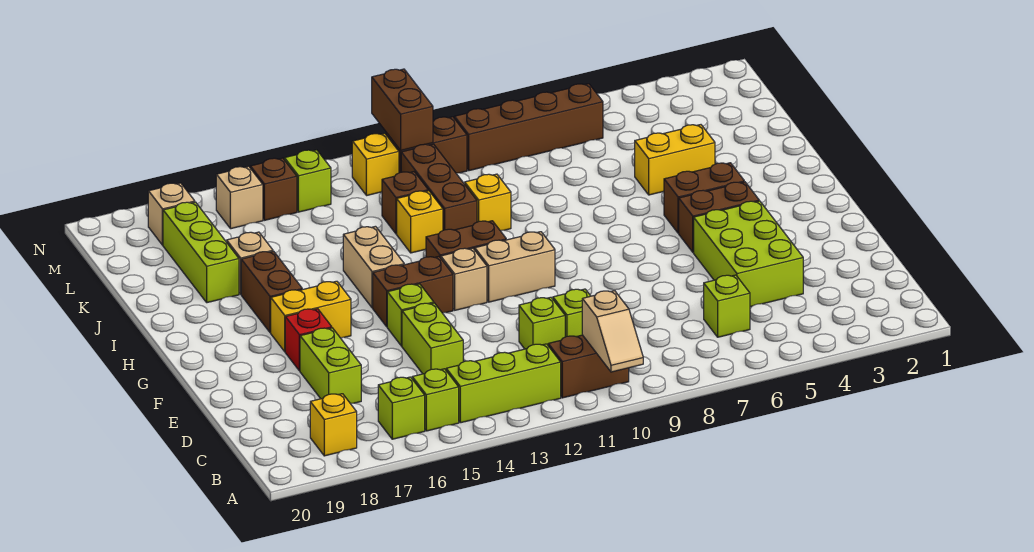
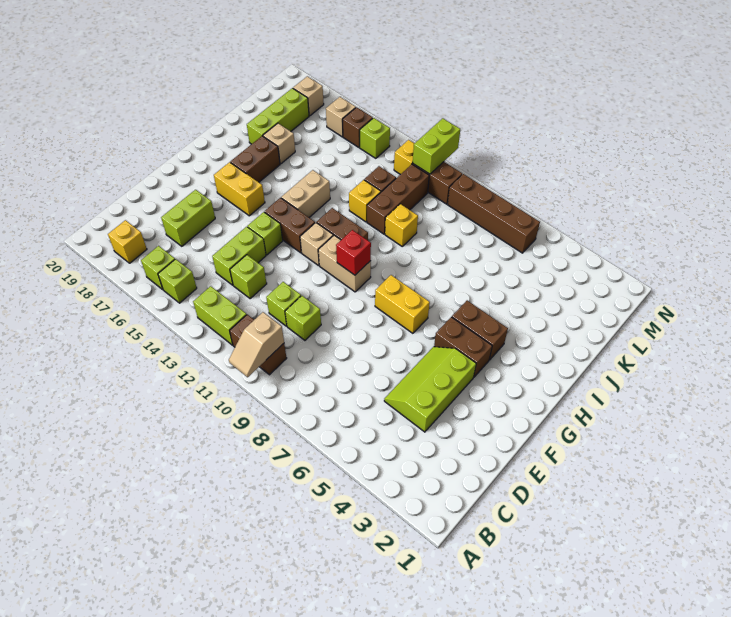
lime brick B12:B14 level 1 -> lime brick B12:B13 level 1
lime brick C6 level 1 -> lime brick D13 level 1
lime brick D4:F5 level 1 -> lime slope D4:F5 level 1 top 4
red brick F17 level 1 -> red brick G10 level 2
yellow brick J4:J5 level 1 -> yellow brick G7:G8 level 1
brown brick M11:N11 level 2 -> lime brick M11:N11 level 2

